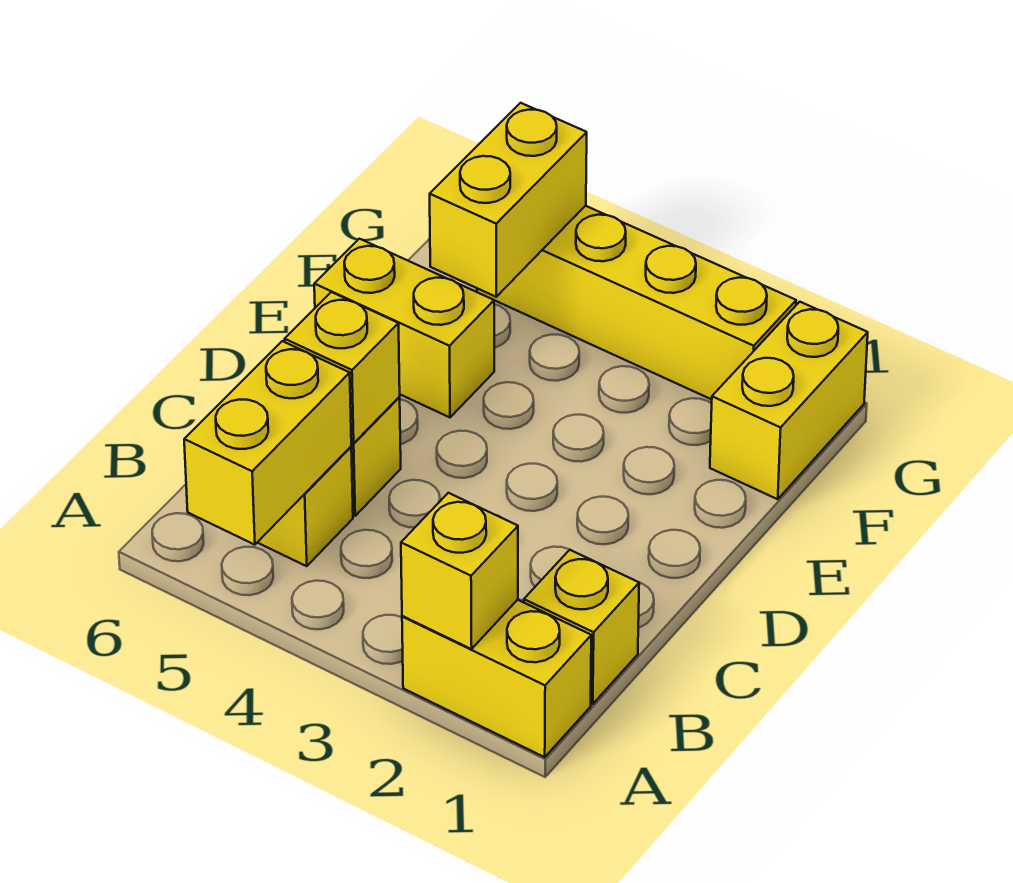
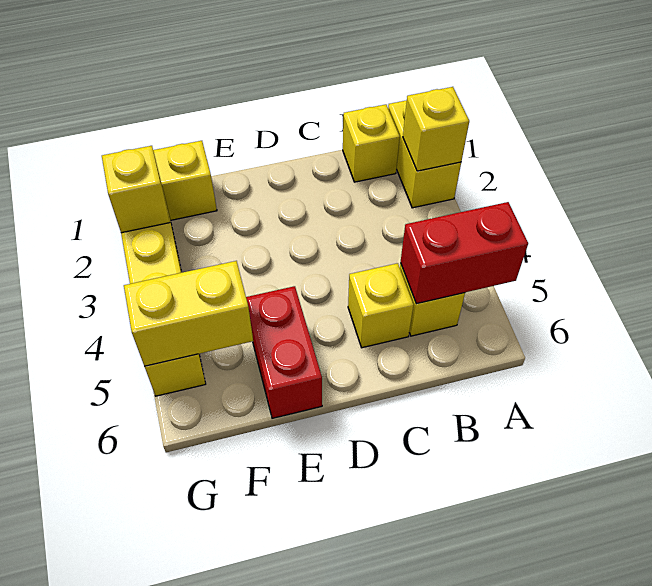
yellow brick A5:B5 level 2 -> red brick A5:B5 level 2
yellow brick C5 level 2 -> yellow brick G2 level 2
yellow brick E5:E6 level 1 -> red brick E5:E6 level 1

